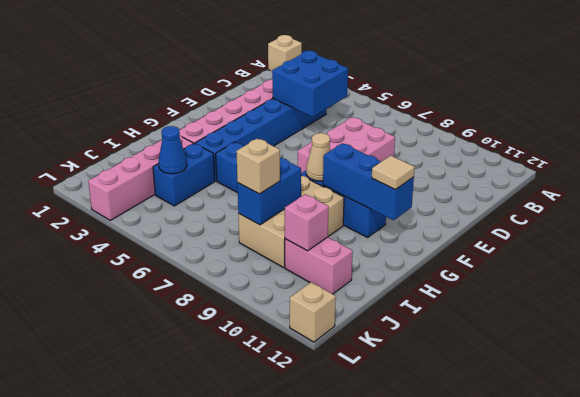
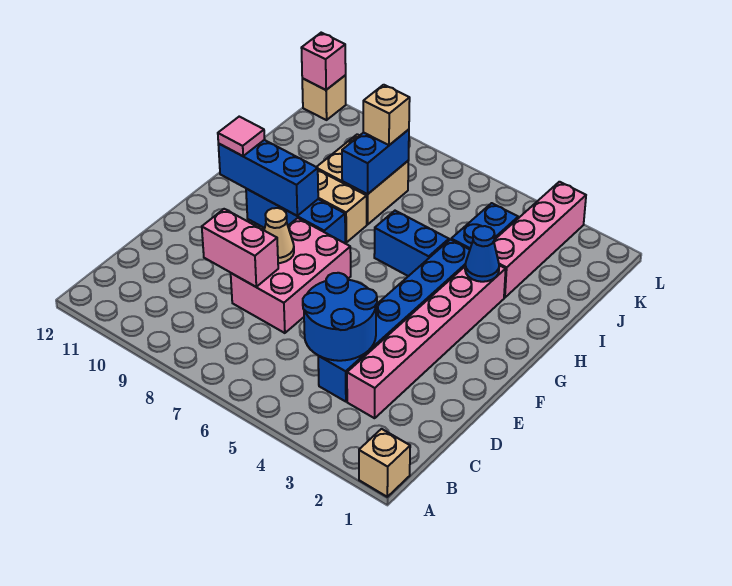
blue brick C4:D5 level 2 -> blue round brick C4:D5 level 2
tan cone G8 level 2 -> tan cone E8 level 2
tan tile G11 level 3 -> pink tile G11 level 3
blue cone J4 level 2 -> blue cone H3 level 2
pink brick J10:J11 level 1 -> pink brick D8:D9 level 2
pink brick J10 level 2 -> pink brick L12 level 2

